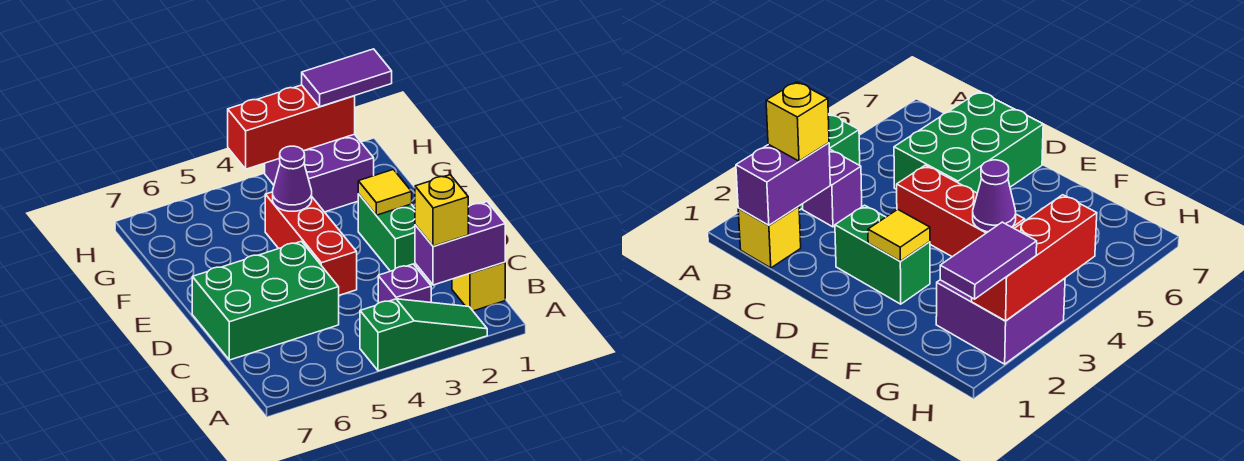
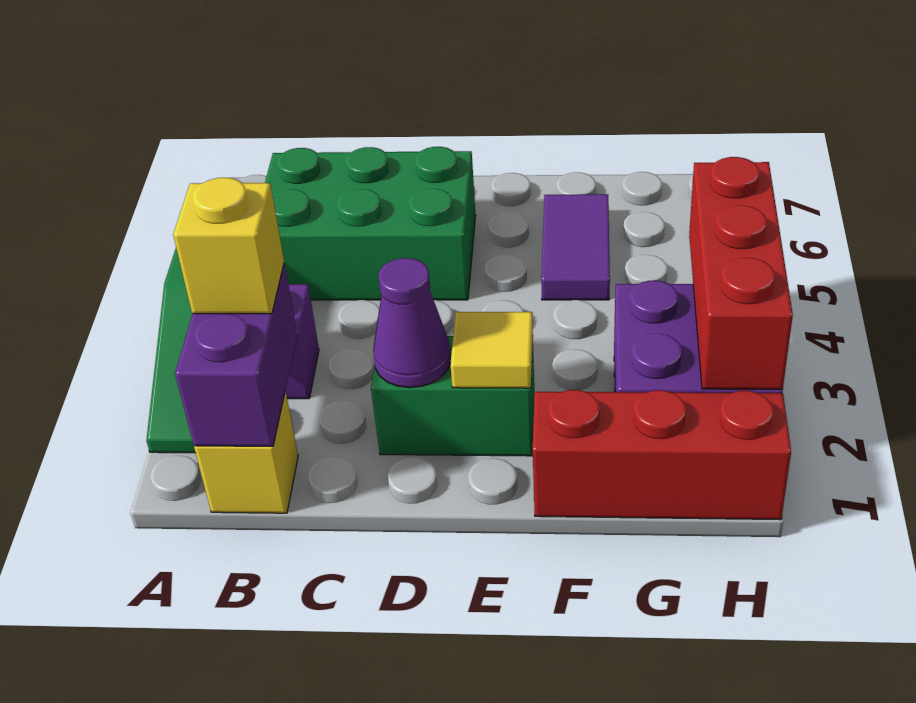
green brick C5:D7 level 1 -> green brick B5:D6 level 1
red brick D4:F4 level 1 -> red brick F1:H1 level 1
purple cone F4 level 2 -> purple cone D2 level 2
purple tile H1:H2 level 3 -> purple tile F5:F6 level 1

